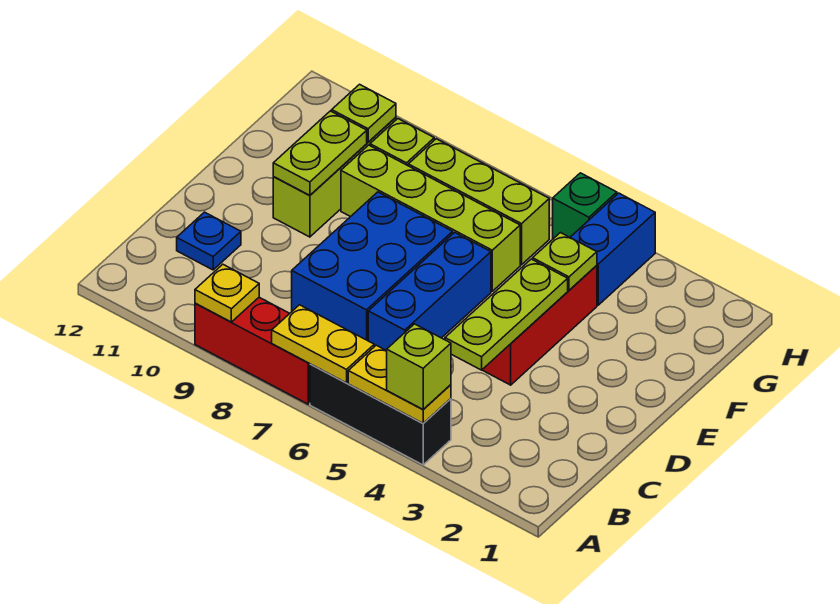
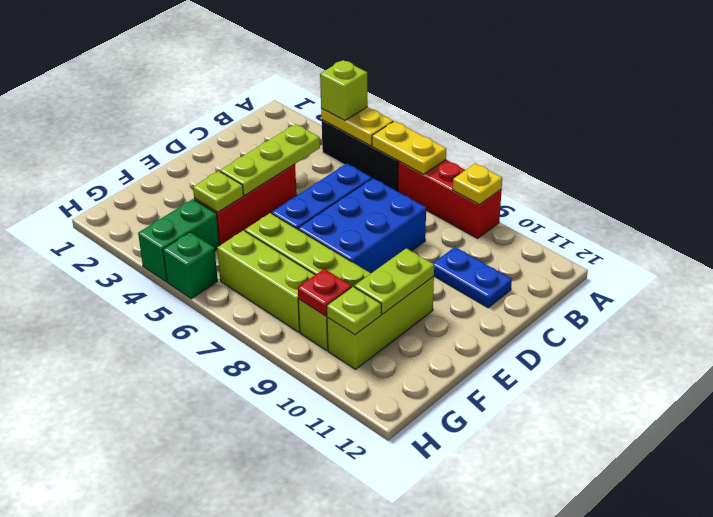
blue plate C11 level 1 -> blue plate C10:C11 level 1
blue brick G4:H4 level 1 -> green brick G4:H4 level 1
none -> red plate G9 level 2

